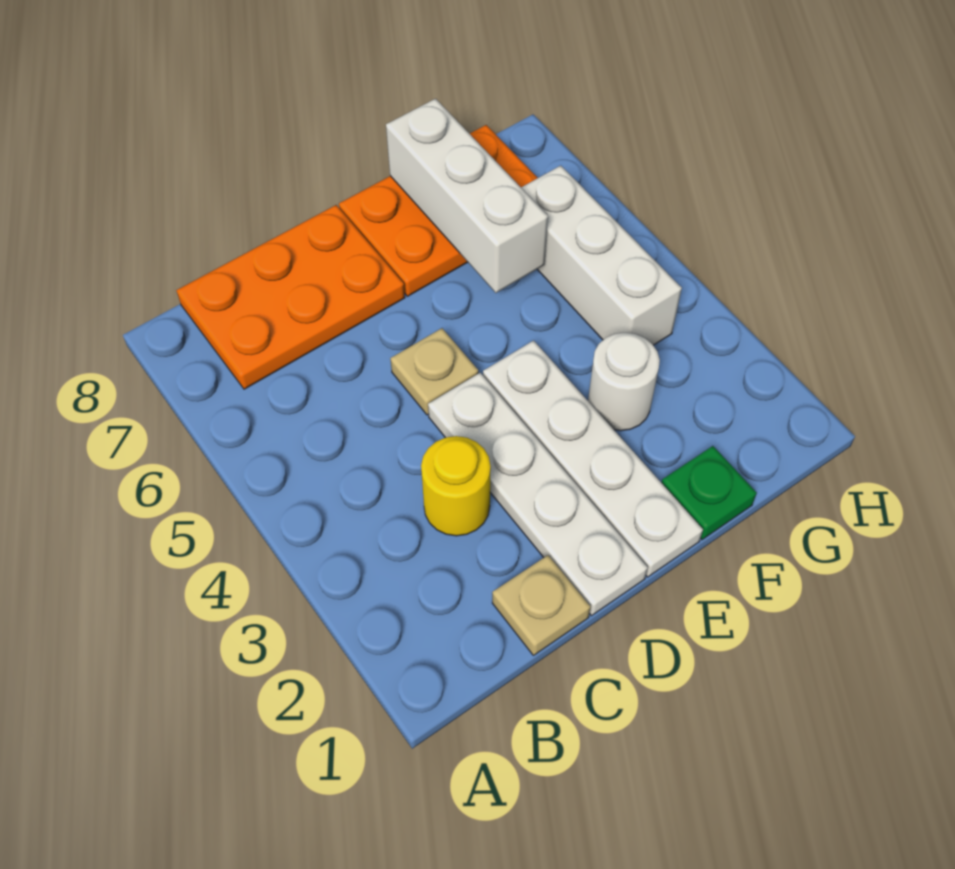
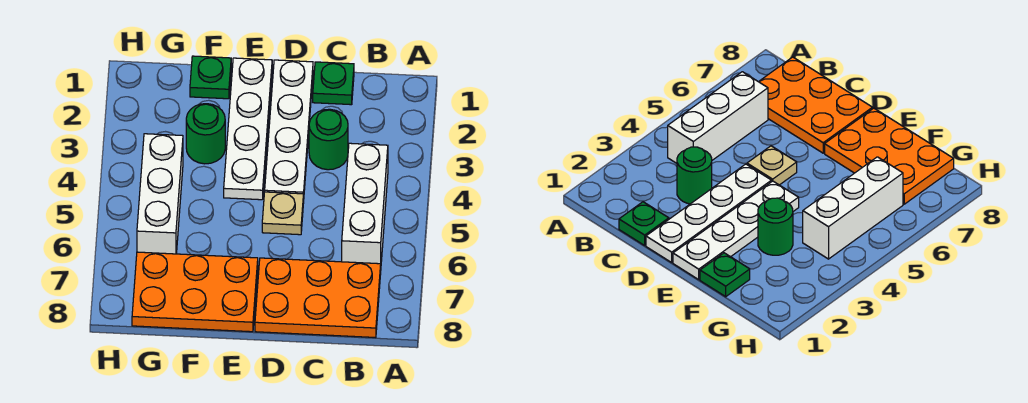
tan plate C1 level 1 -> green plate C1 level 1
yellow round brick C3 level 1 -> green round brick C3 level 1
white round brick F3 level 1 -> green round brick F3 level 1
white brick F6:F8 level 2 -> white brick B4:B6 level 1

